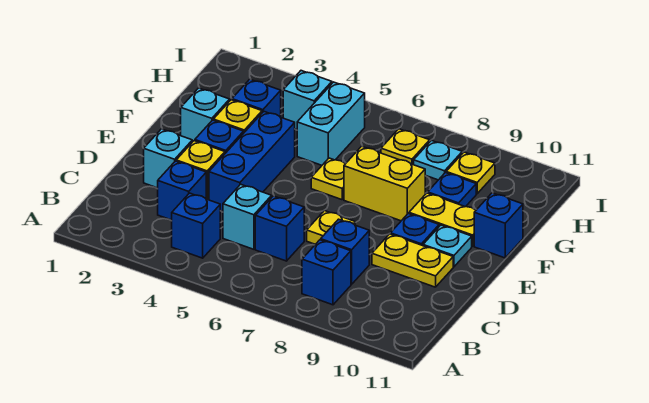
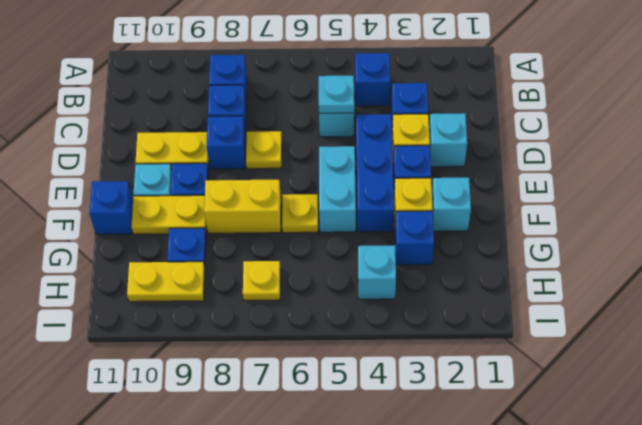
blue brick C6 level 1 -> blue brick D8 level 1
cyan brick G5:H5 level 1 -> cyan brick E5:F5 level 1
cyan plate H8 level 1 -> cyan plate C5 level 2
yellow plate H9 level 1 -> yellow plate H9:H10 level 1

